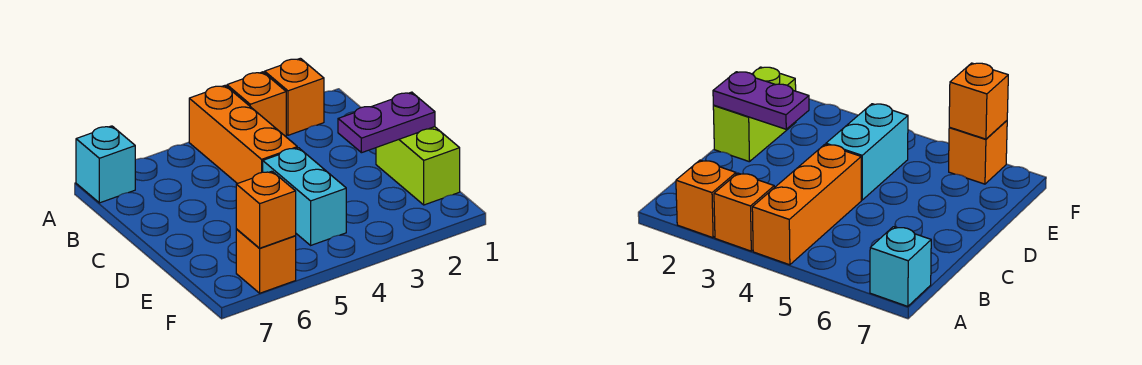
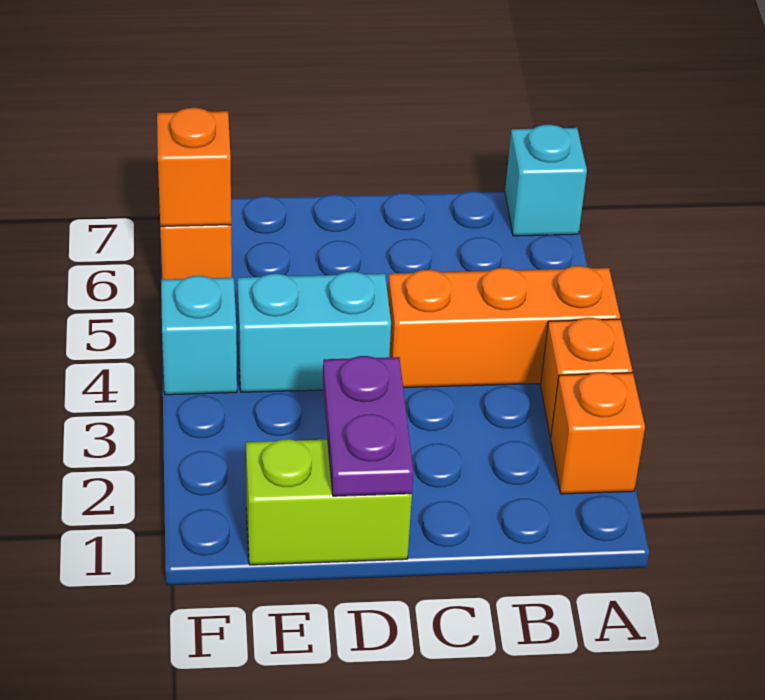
none -> cyan brick F4 level 1

